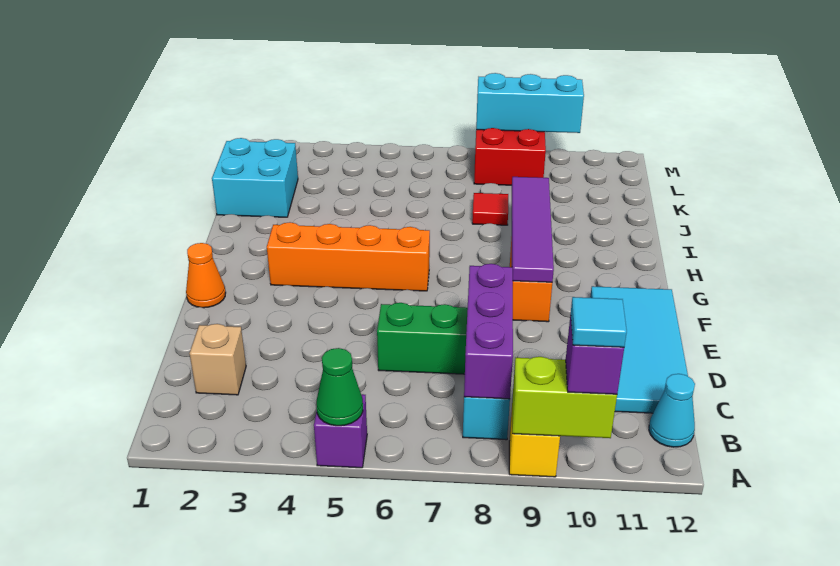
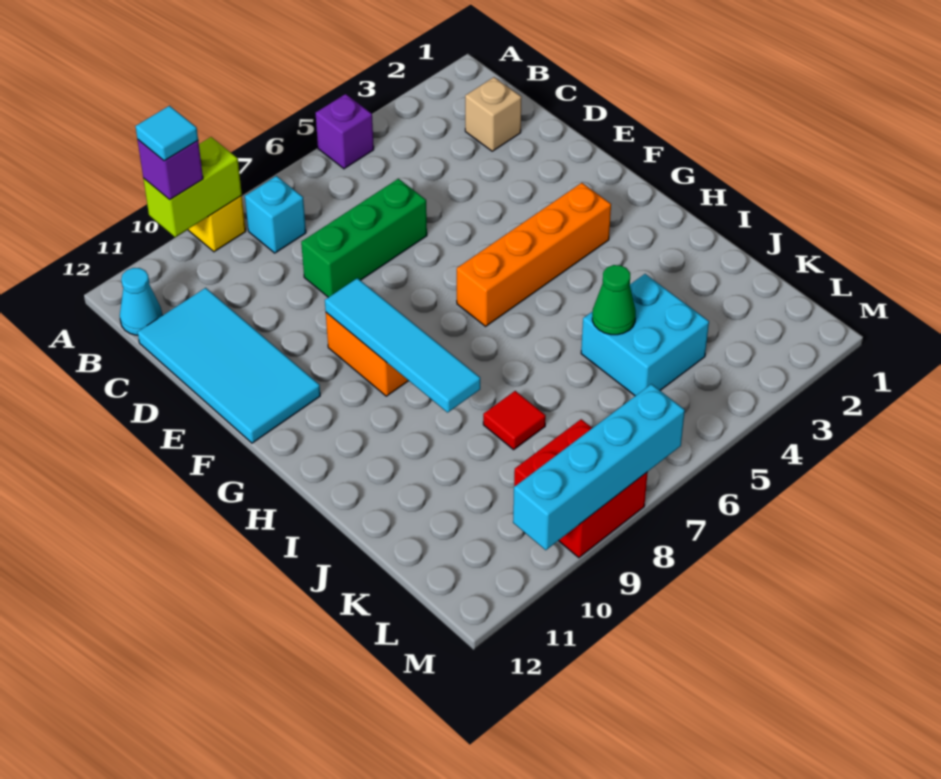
green cone A5 level 2 -> green cone J5 level 2
purple brick B8:D8 level 2 -> none
orange cone F1 level 1 -> none
purple tile F9:I9 level 2 -> cyan tile F9:I9 level 2
cyan brick J1:K2 level 1 -> cyan brick J4:K5 level 1
cyan brick M8:M10 level 2 -> cyan brick M7:M10 level 2

